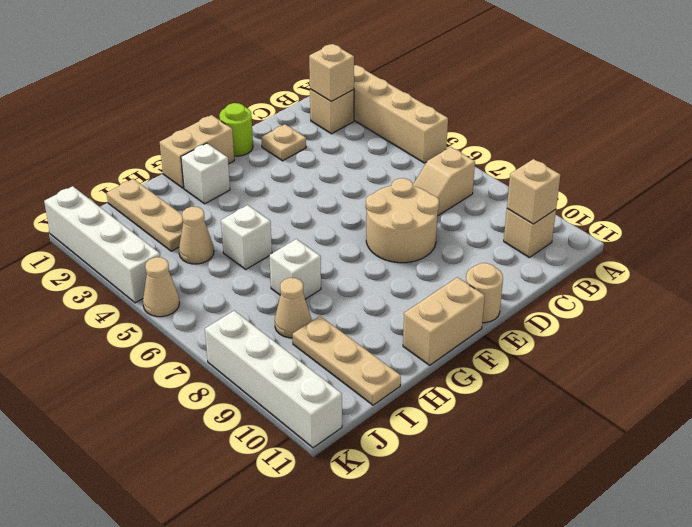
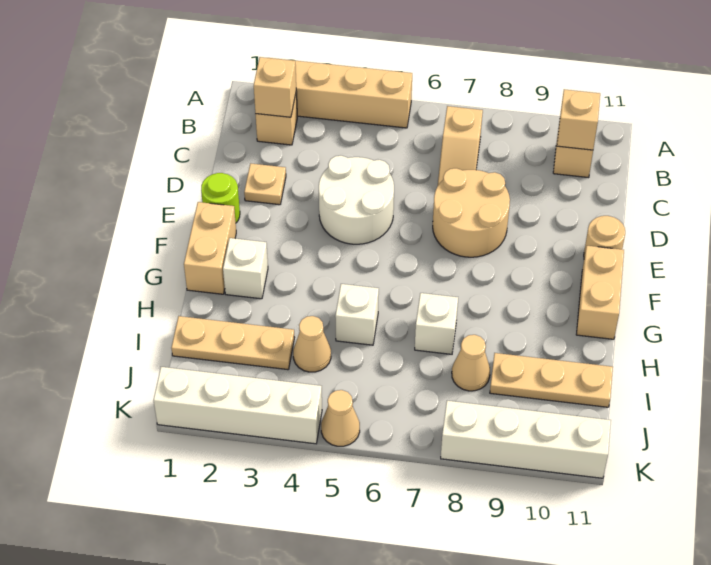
none -> white round brick D4:E5 level 1

